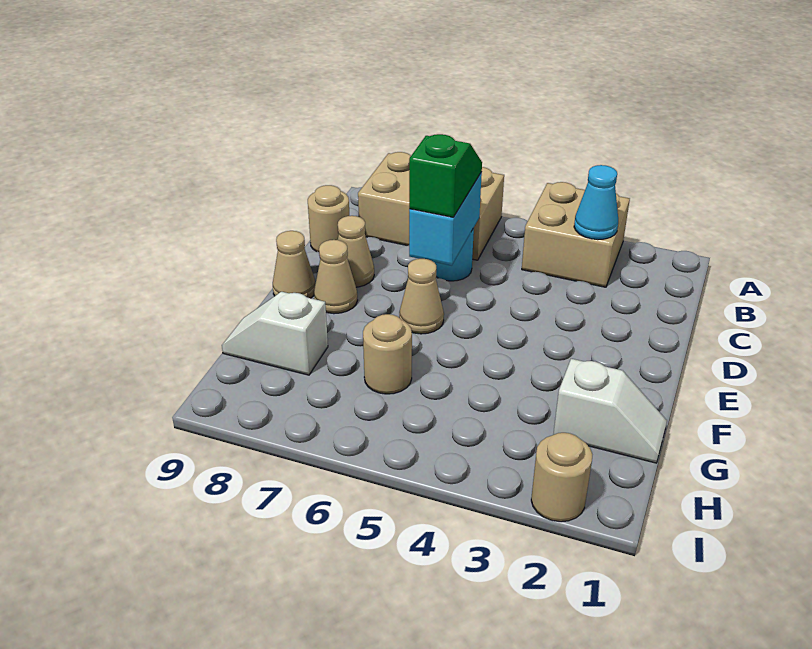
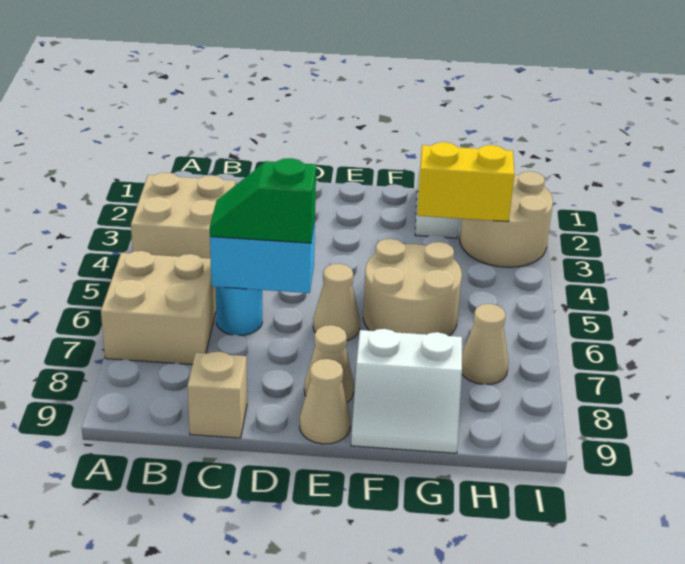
tan brick A6:B8 level 1 -> tan brick A6:B7 level 1
cyan cone B3 level 2 -> none
tan round brick C9 level 1 -> tan brick C9 level 1
tan cone D8 level 1 -> tan cone H7 level 1
none -> yellow brick G3:H3 level 2
tan round brick G6 level 1 -> tan round brick F5:G6 level 1
white slope G8:G9 level 1 top 8 -> white slope F8:G9 level 1 top 8
tan round brick I2 level 1 -> tan round brick H2:I3 level 1

